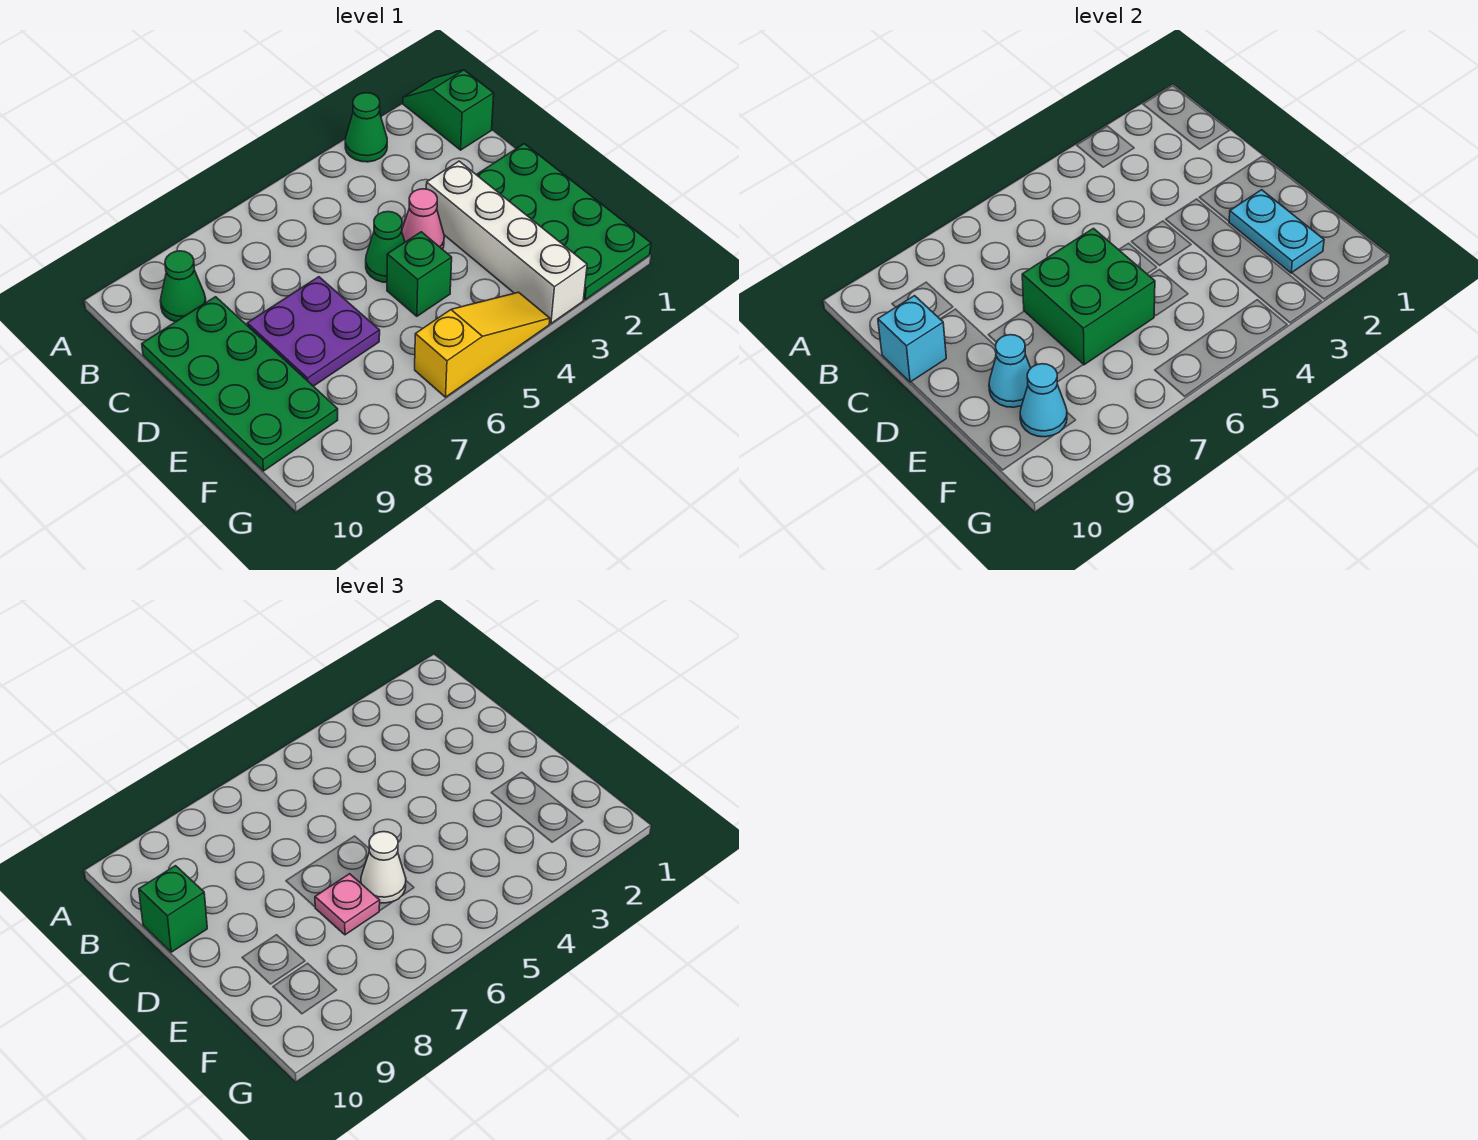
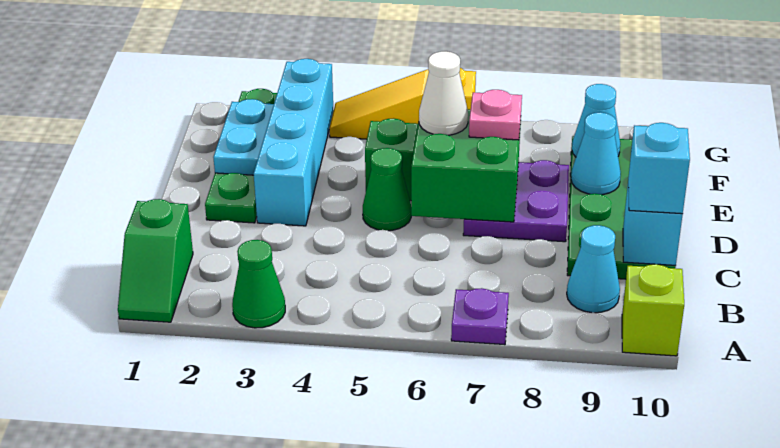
none -> purple plate A7 level 1
none -> lime brick A10 level 1
green cone B9 level 1 -> cyan cone B9 level 1
green brick C10 level 3 -> cyan brick C10 level 3
green plate D1:G2 level 1 -> green plate D2:G2 level 1
white brick D3:G3 level 1 -> cyan brick D3:G3 level 1
pink cone D4 level 1 -> none

